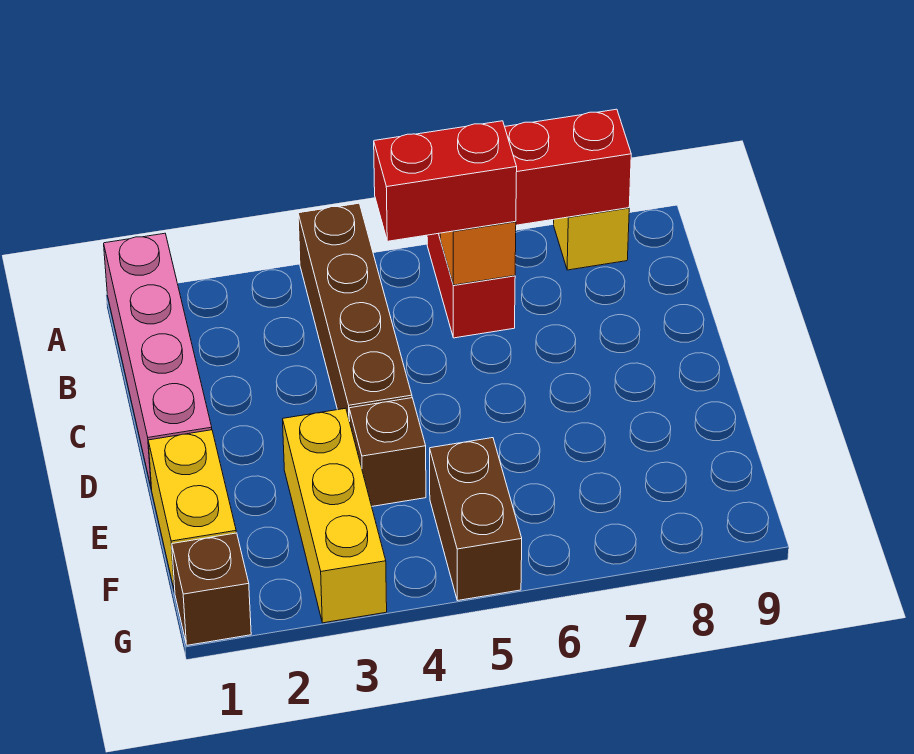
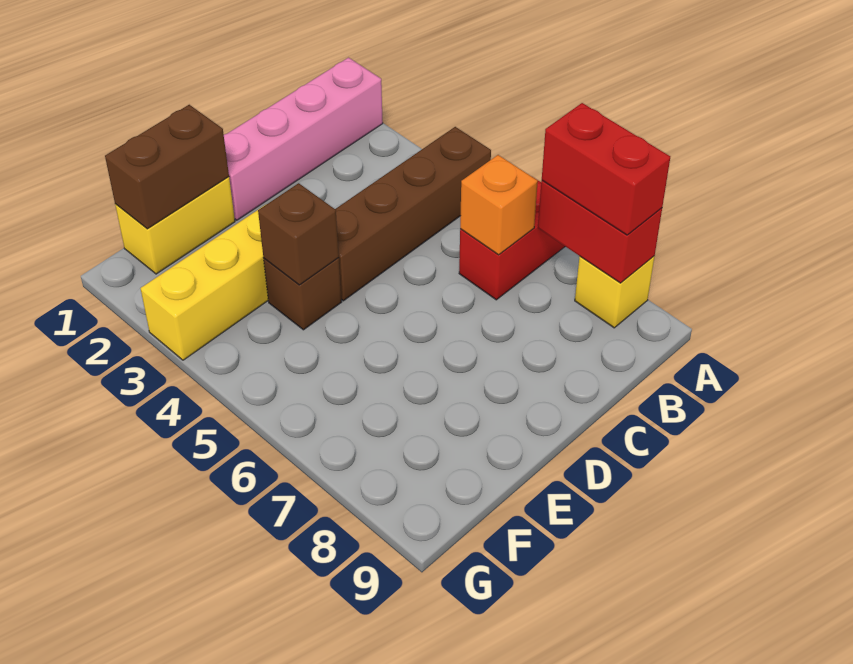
red brick B5:B6 level 3 -> red brick A7:A8 level 3
brown brick F5:G5 level 1 -> brown brick E1:F1 level 2
brown brick G1 level 1 -> brown brick E4 level 2

